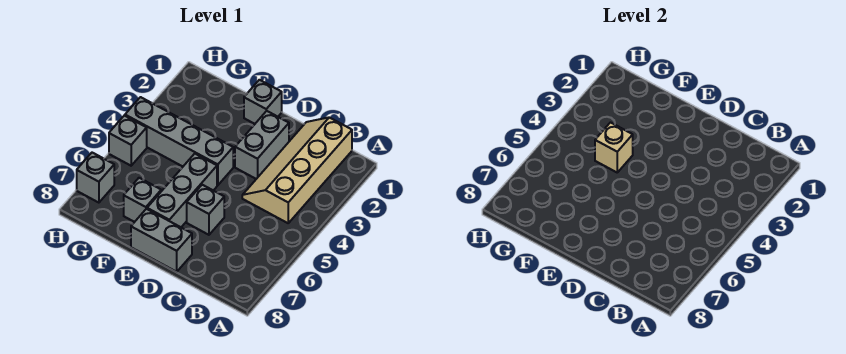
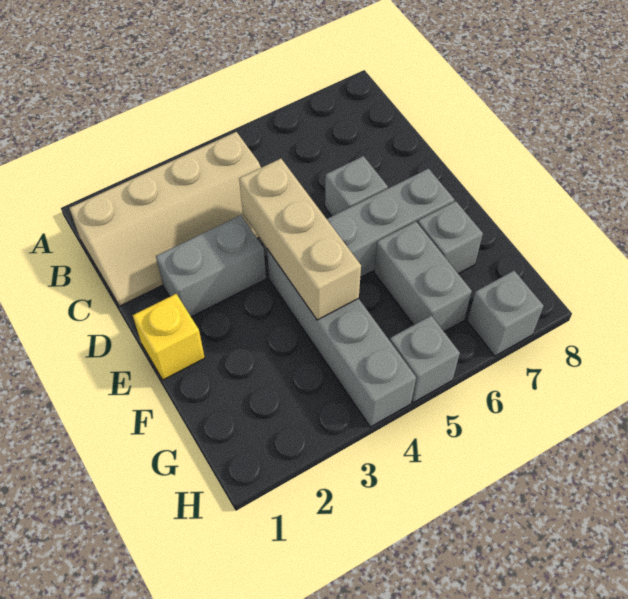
grey brick D8:E8 level 1 -> grey brick F6:G6 level 1
grey brick E1 level 1 -> yellow brick E1 level 1
tan brick F4 level 2 -> tan brick D4:F4 level 2

